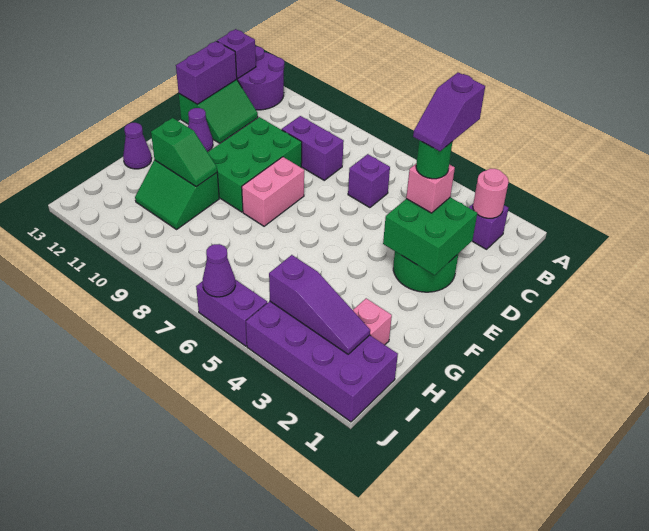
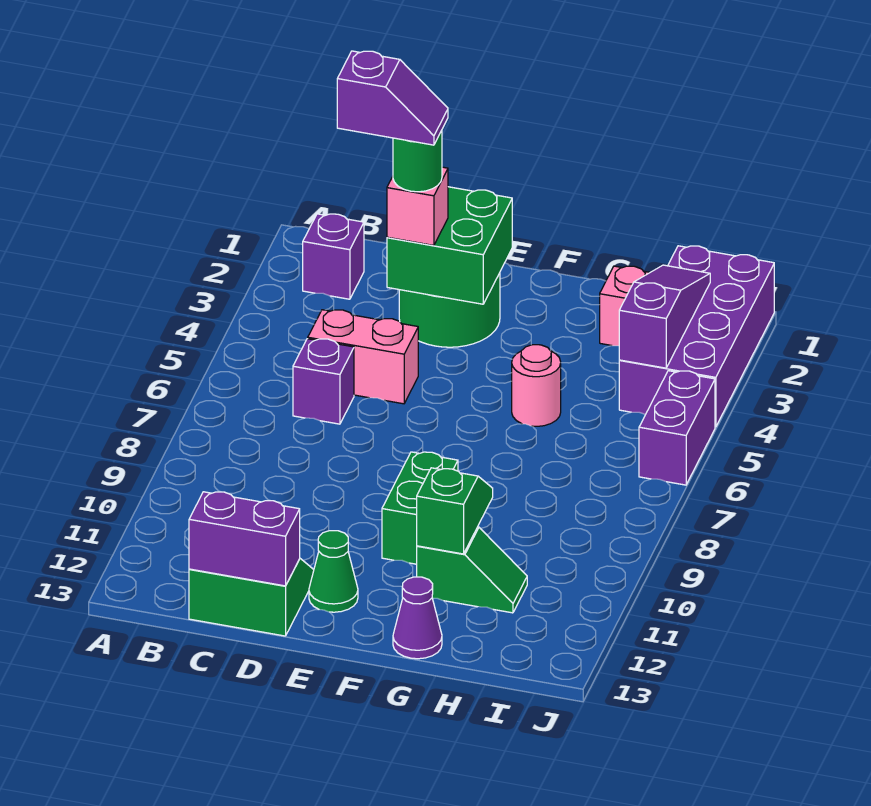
purple round brick A12:B13 level 1 -> none
pink round brick B2 level 2 -> pink round brick G5 level 1
purple brick B13 level 2 -> none
purple brick C8:C9 level 1 -> none
green brick D9:F10 level 1 -> green brick F9:F10 level 1
pink brick E8:F8 level 1 -> pink brick C5:D5 level 1
purple cone E12 level 1 -> green cone E12 level 1
green slope G10:H11 level 1 top G -> green slope G11:H11 level 1 top G
purple cone J6 level 2 -> none

